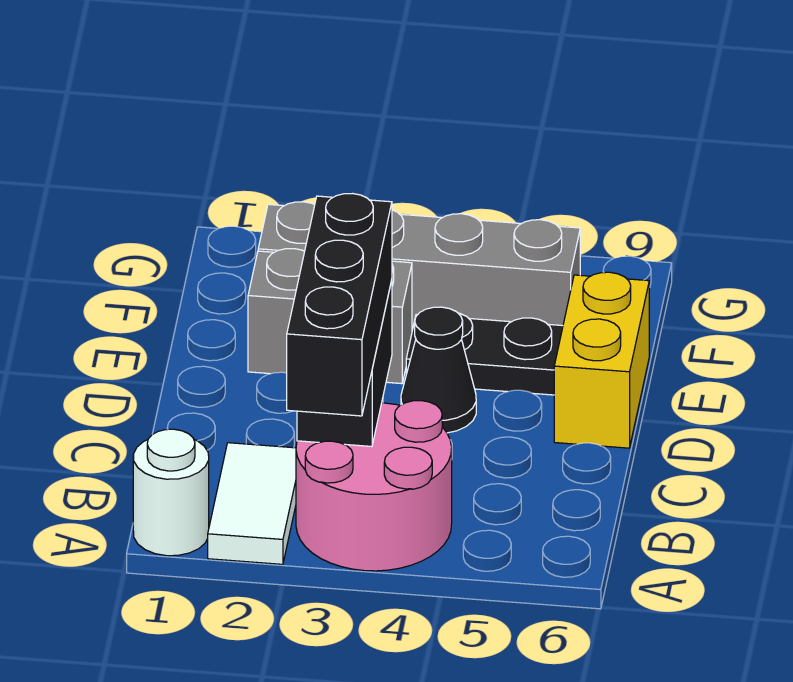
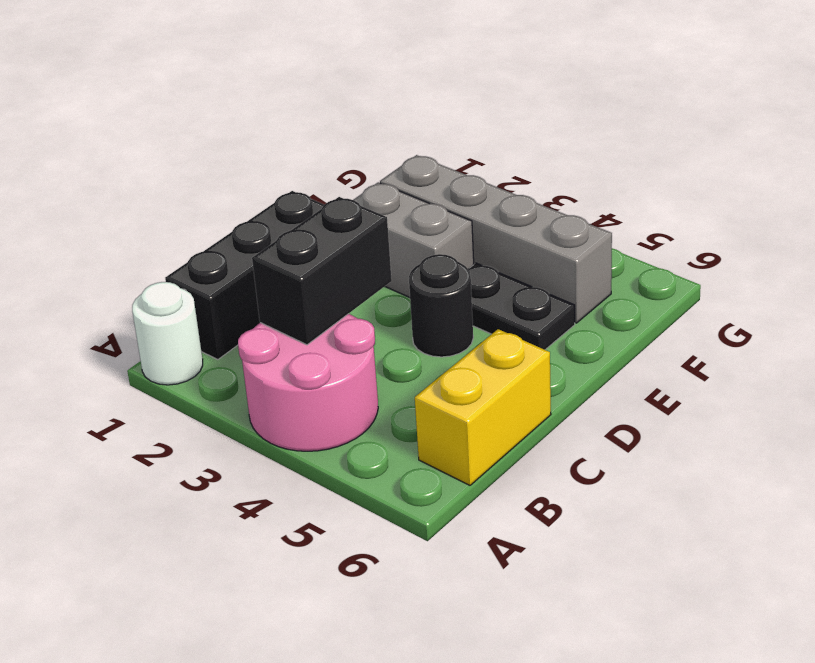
white tile A2:B2 level 1 -> none
black brick A3:C3 level 3 -> black brick B1:D1 level 1
black cone D4 level 1 -> black round brick D4 level 1
yellow brick D6:E6 level 1 -> yellow brick B6:C6 level 1

